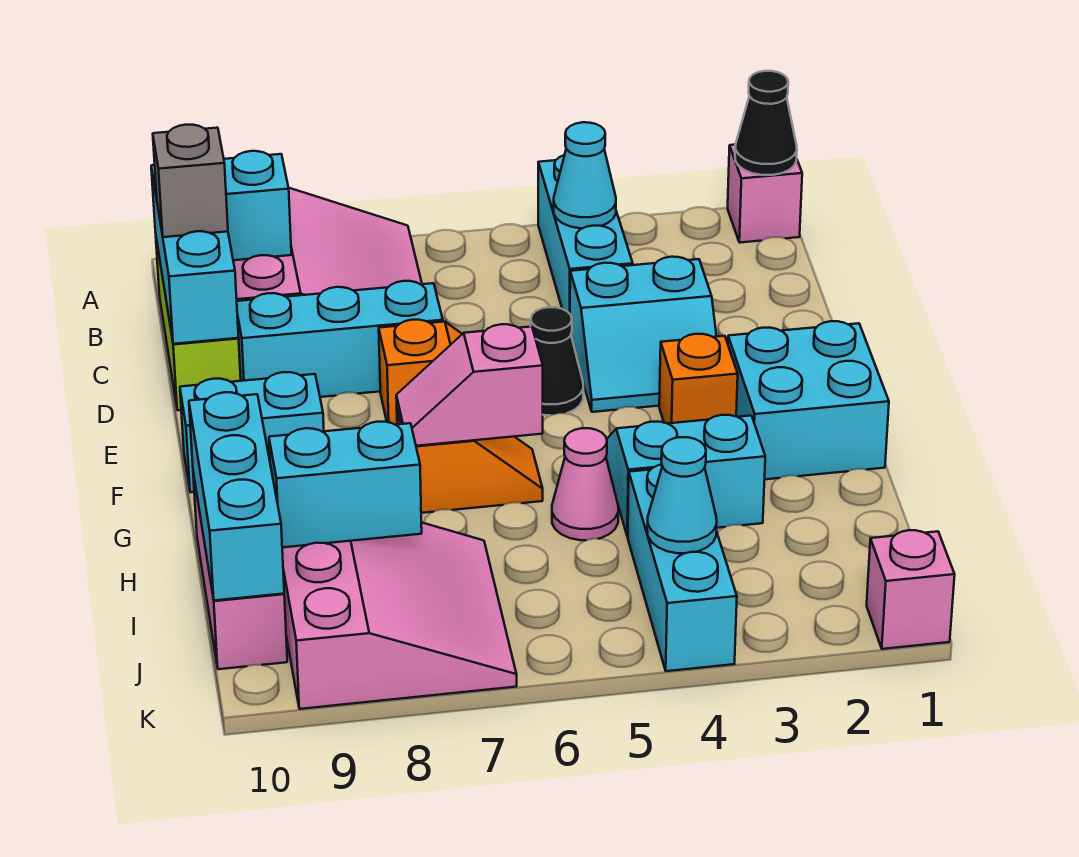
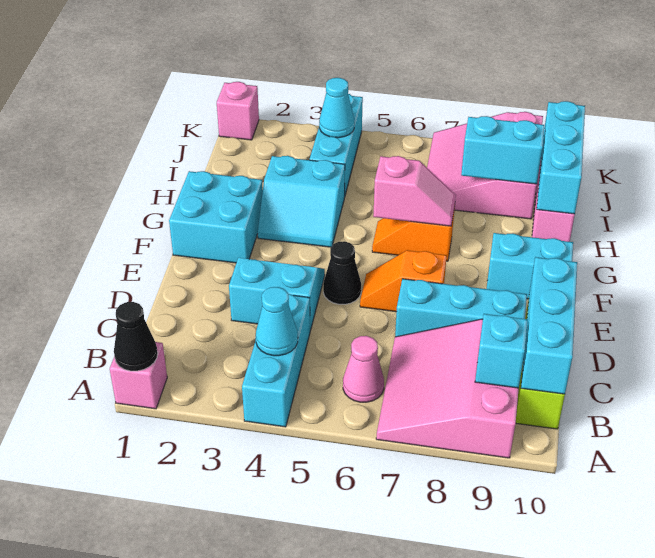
grey brick C10 level 3 -> none
orange brick F3 level 1 -> none
pink cone H5 level 1 -> pink cone B6 level 1

